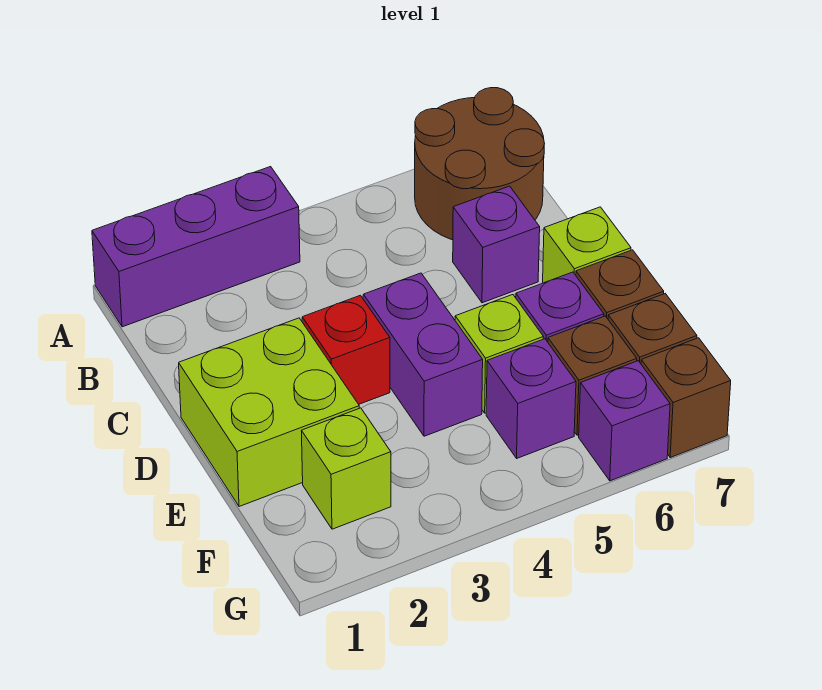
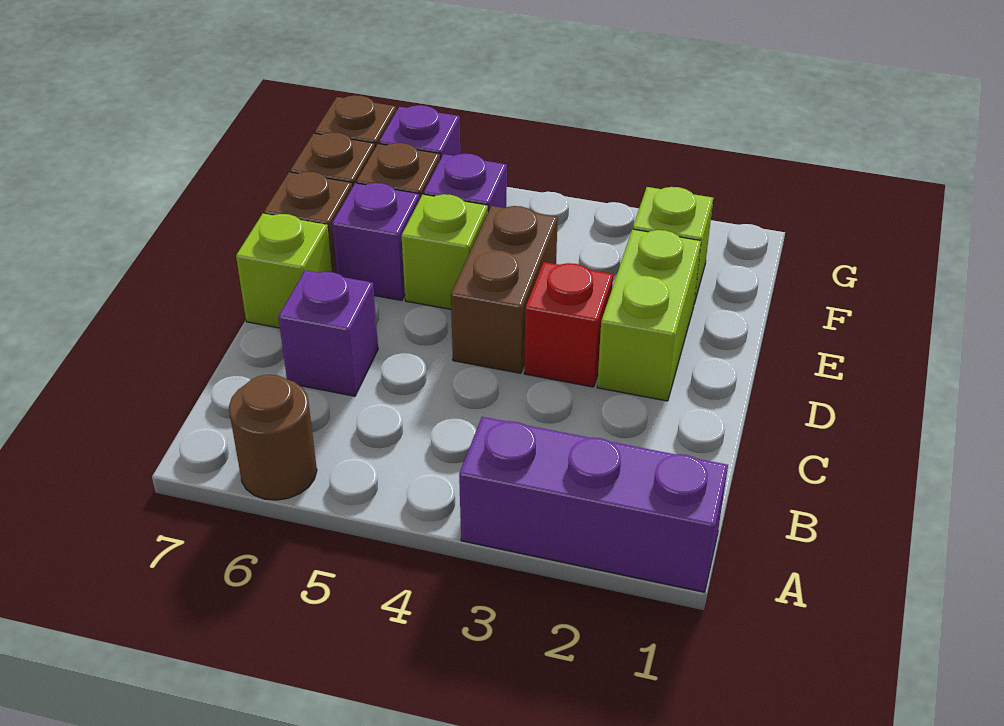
brown round brick A6:B7 level 1 -> brown round brick A6 level 1
lime brick D1:E2 level 1 -> lime brick D2:E2 level 1
purple brick D4:E4 level 1 -> brown brick D4:E4 level 1

